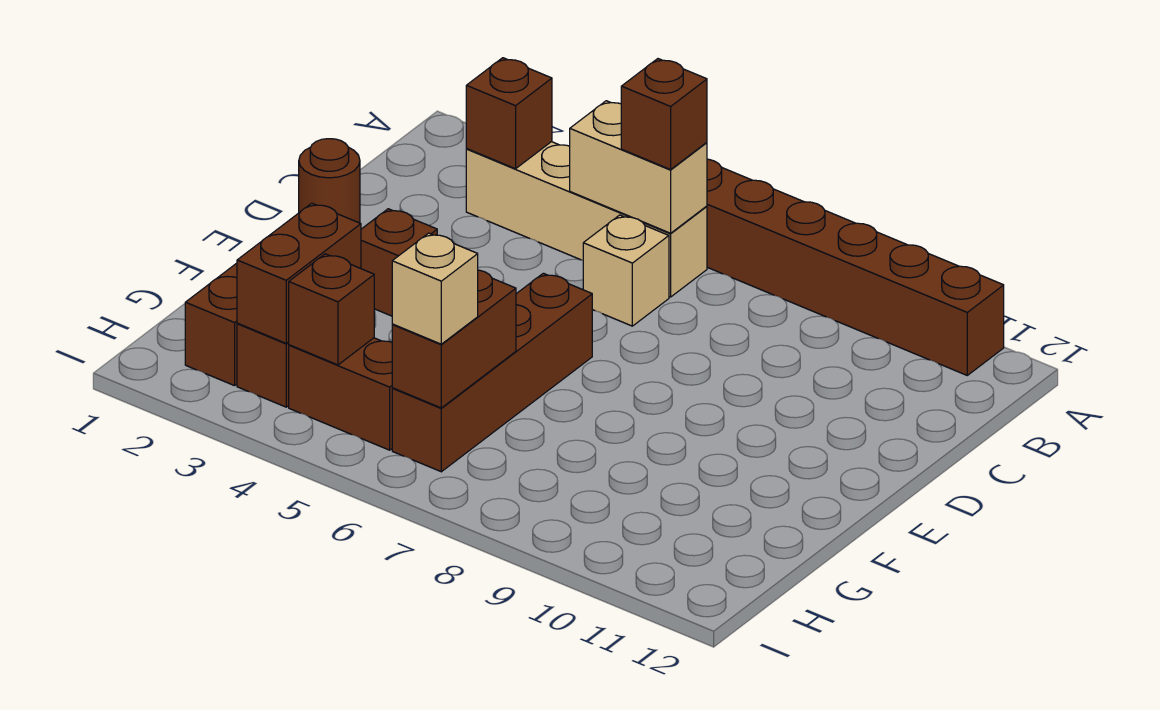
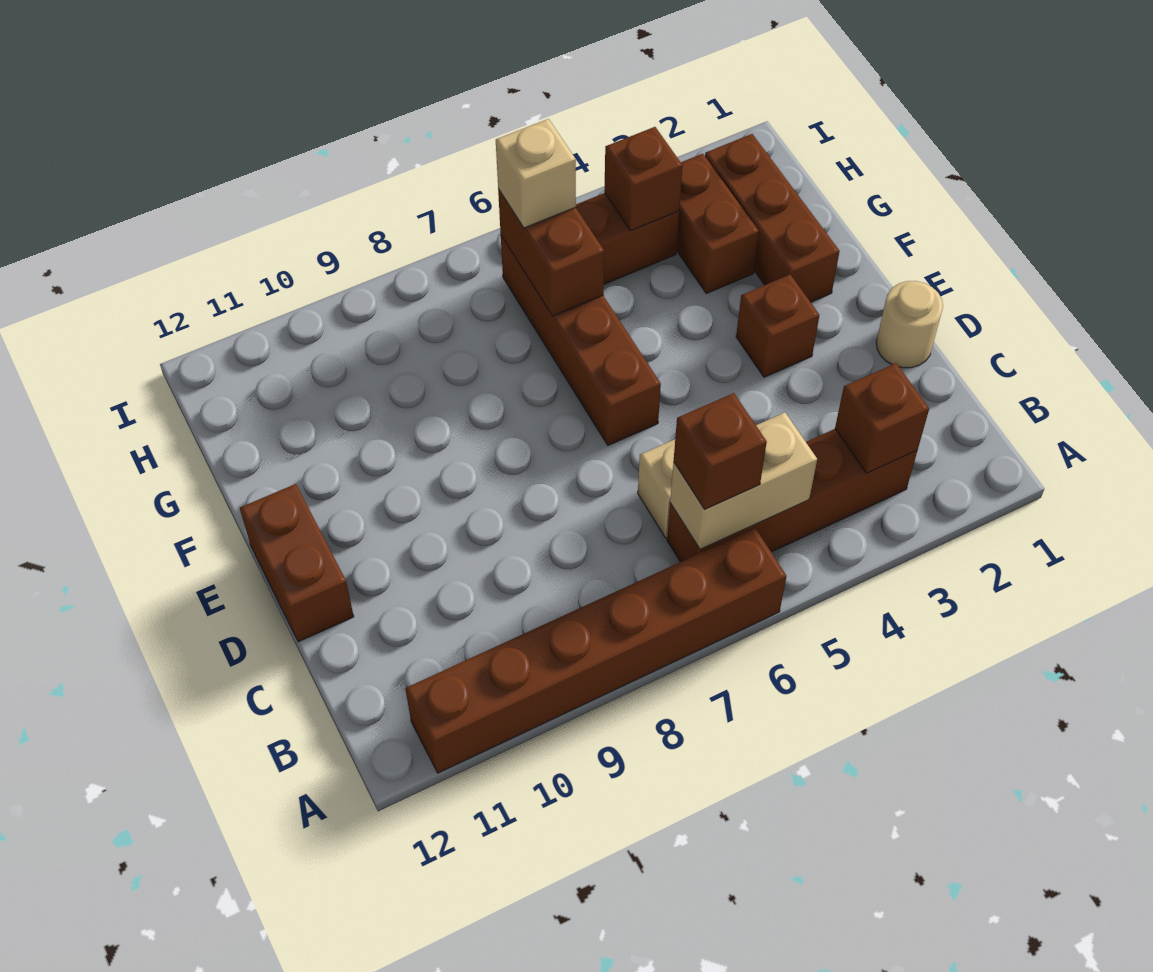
tan brick B3:B6 level 1 -> brown brick B3:B6 level 1
brown round brick D1 level 1 -> tan round brick D1 level 1
brown brick G3:H3 level 2 -> brown brick D12:E12 level 1

